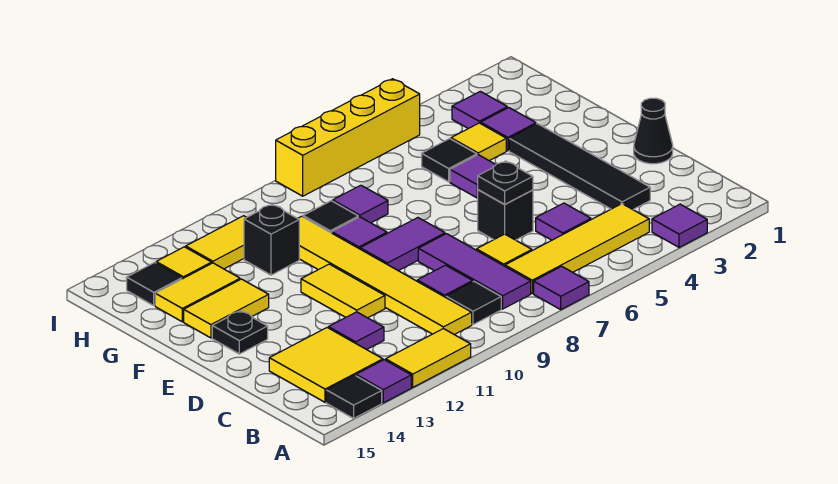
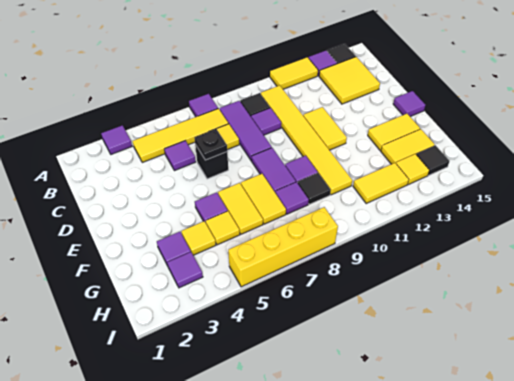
black tile C3:F3 level 1 -> none
purple tile C12 level 1 -> purple tile E15 level 1
black cone D1 level 1 -> none
purple tile E8:E9 level 1 -> purple tile E8:F8 level 1
black plate E14 level 1 -> none
none -> yellow tile F6:G6 level 1
none -> yellow tile F7:G7 level 1
black tile G5 level 1 -> yellow tile G5 level 1
black brick G11 level 1 -> none

